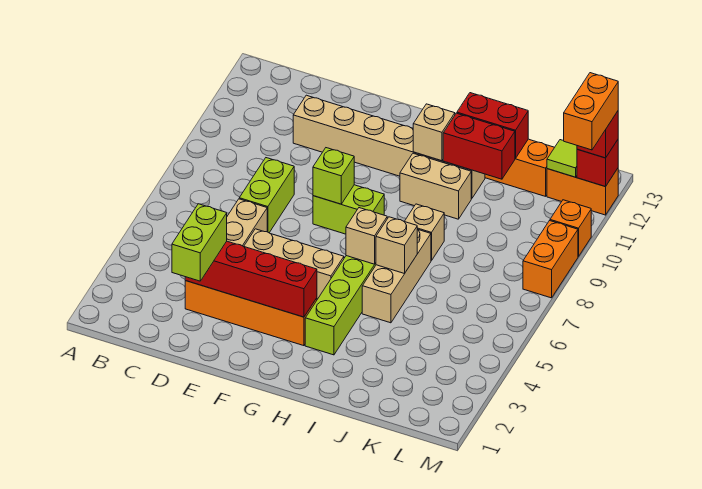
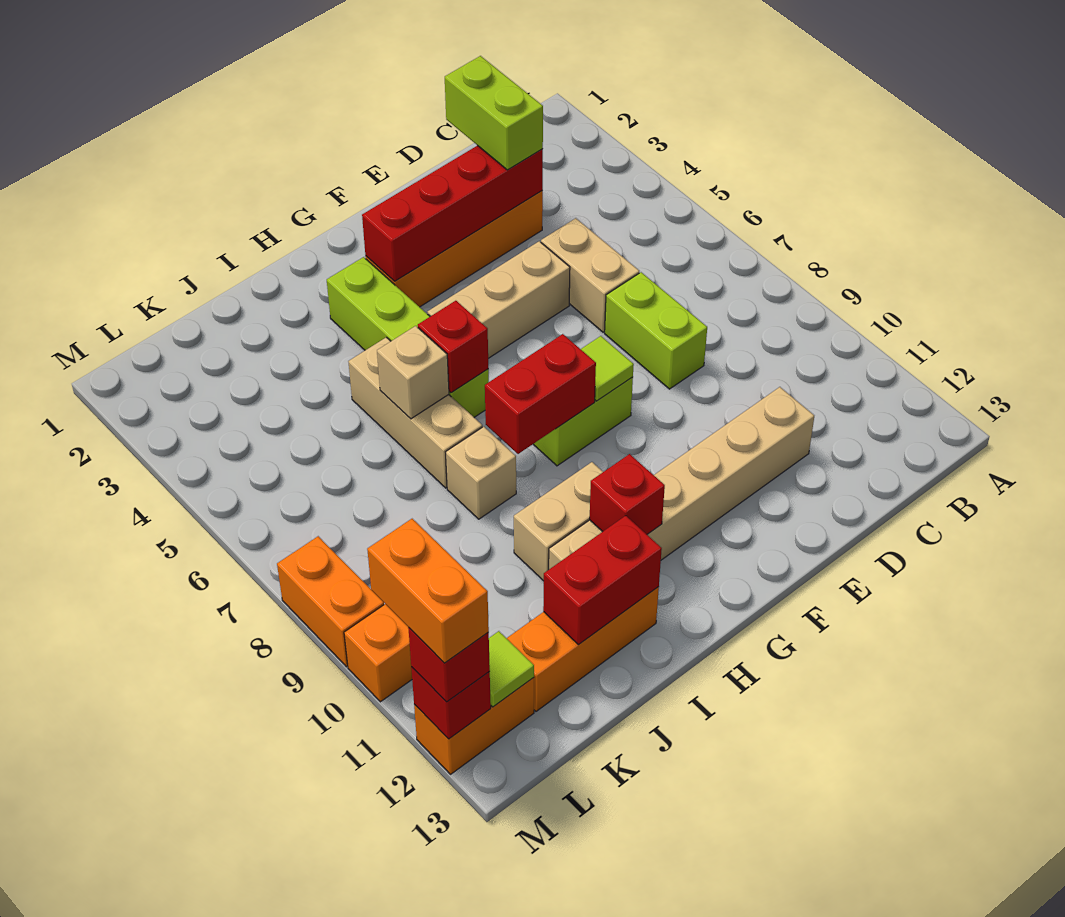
lime brick F8 level 2 -> lime tile F8 level 2
tan brick H6 level 2 -> red brick H6 level 2
tan brick H11 level 2 -> red brick H11 level 2
red brick I11:J11 level 2 -> red brick G8:H8 level 2

